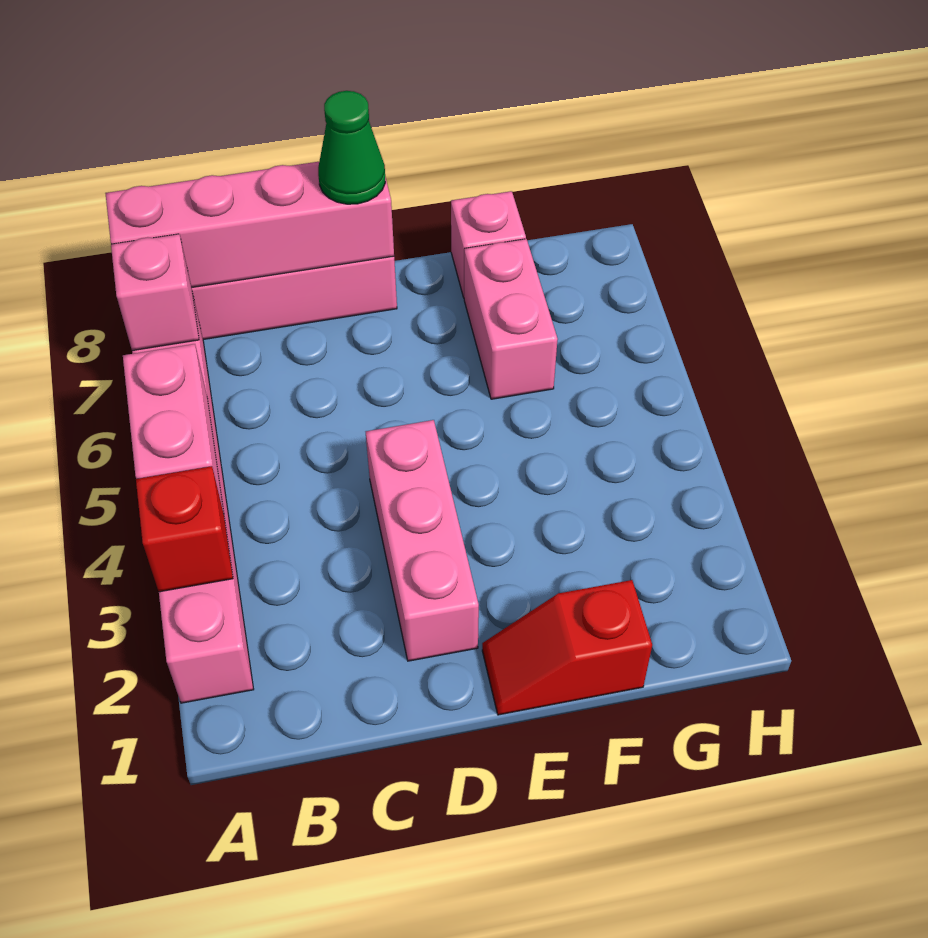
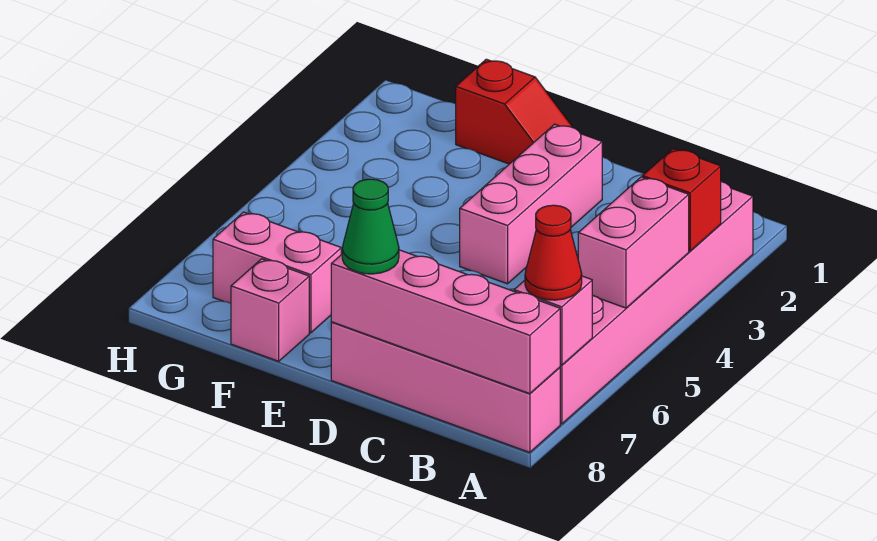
none -> red cone A7 level 3
pink brick F6:F7 level 1 -> pink brick F7:G7 level 1

